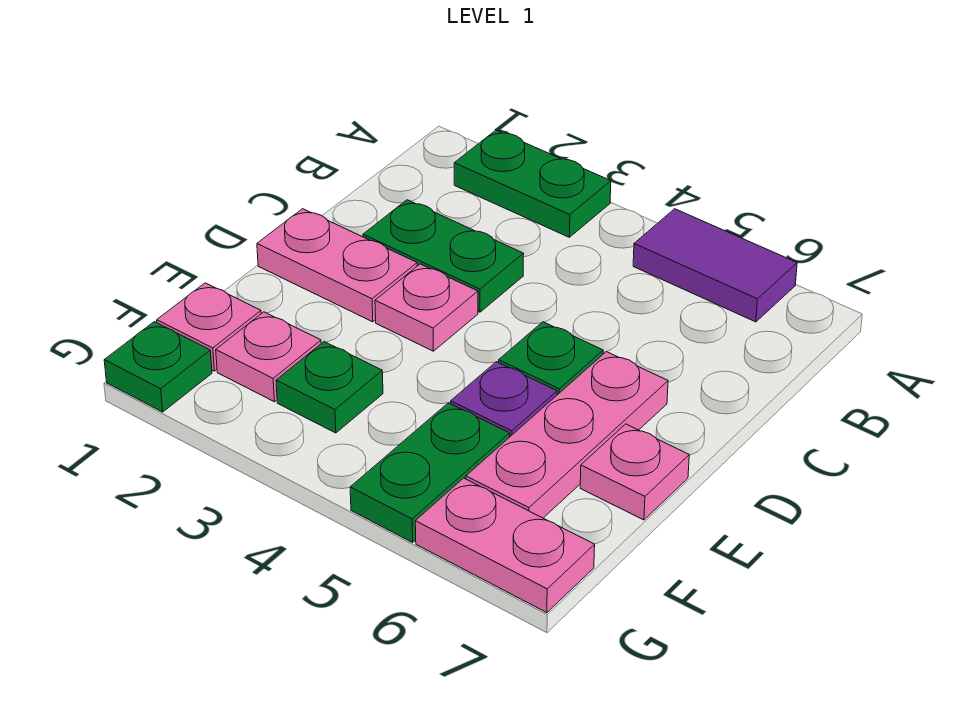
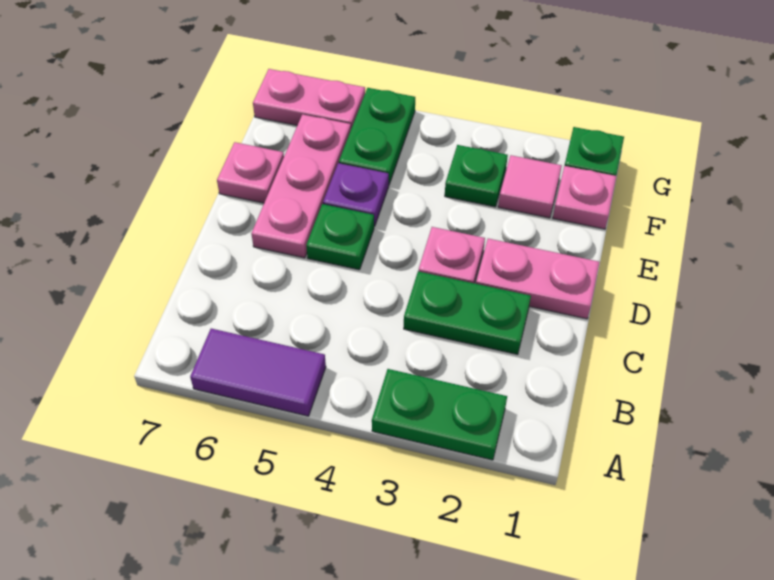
pink plate F2 level 1 -> pink tile F2 level 1

